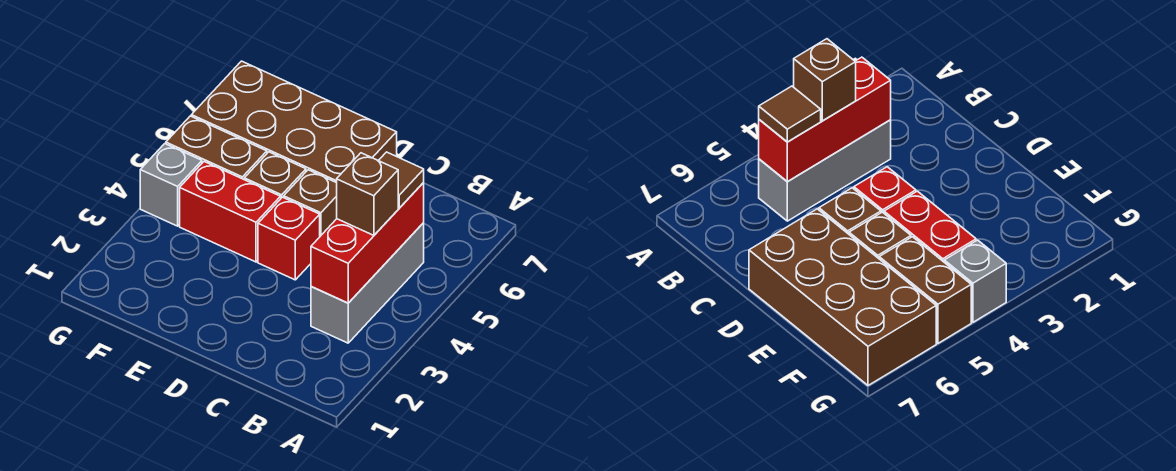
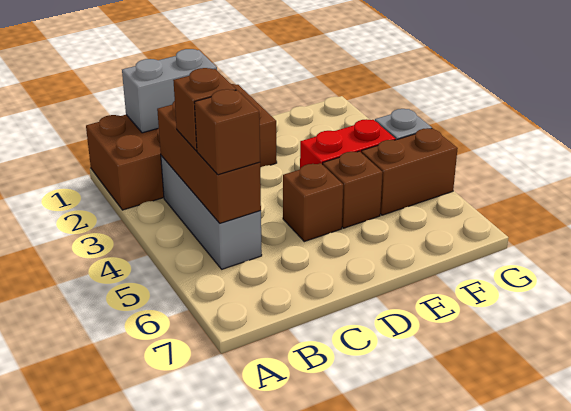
none -> grey brick B1:C1 level 2
red brick B3:B5 level 2 -> brown brick B3:B5 level 2
brown tile B5 level 3 -> brown brick B5 level 3
red brick D4 level 1 -> none
brown brick D6:G7 level 1 -> brown brick A1:D2 level 1

